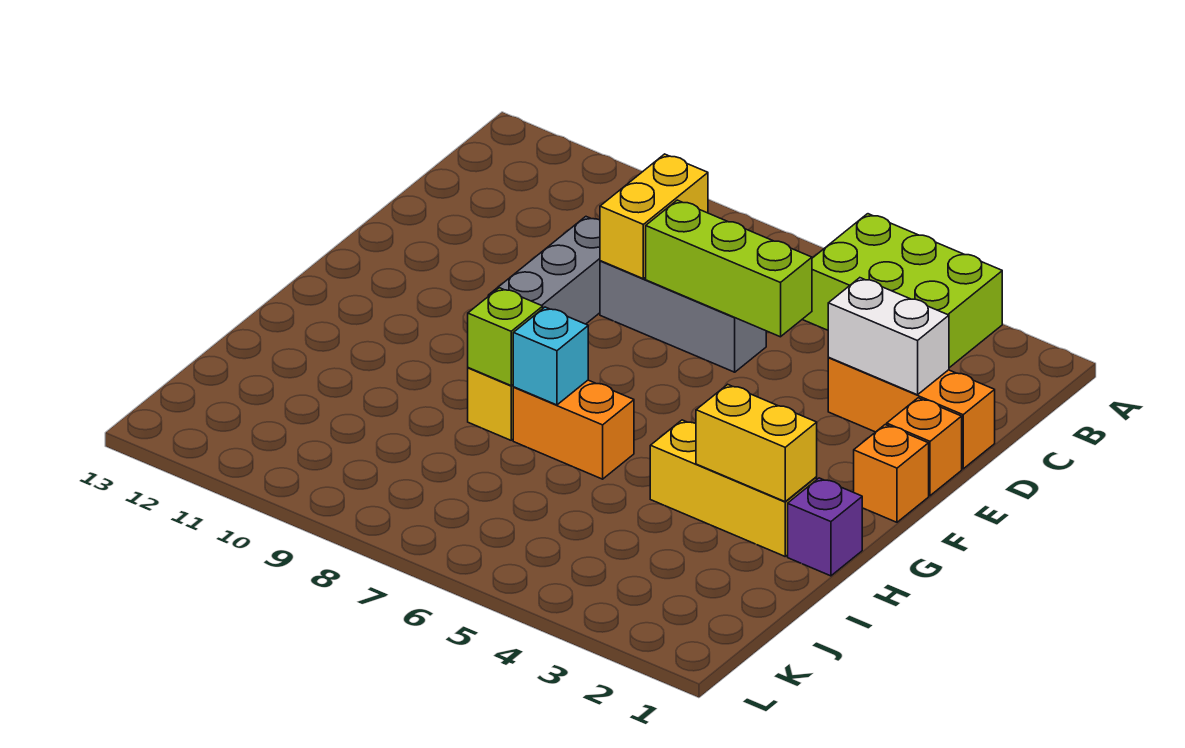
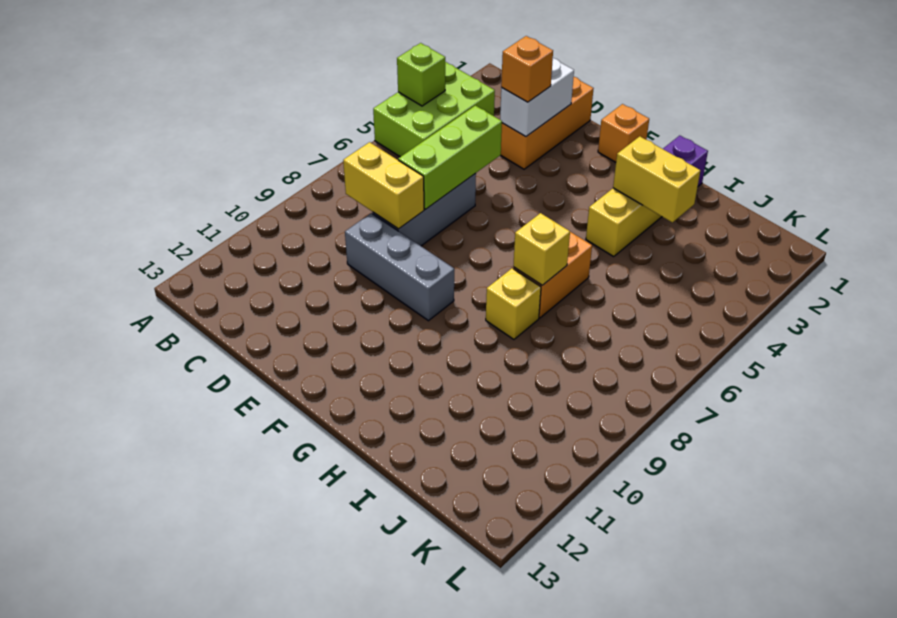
orange brick E1 level 1 -> orange brick D3 level 3
yellow brick H2:H3 level 2 -> yellow brick H3:I3 level 2
cyan brick H7 level 2 -> yellow brick H7 level 2
lime brick H8 level 2 -> lime brick A4 level 2

